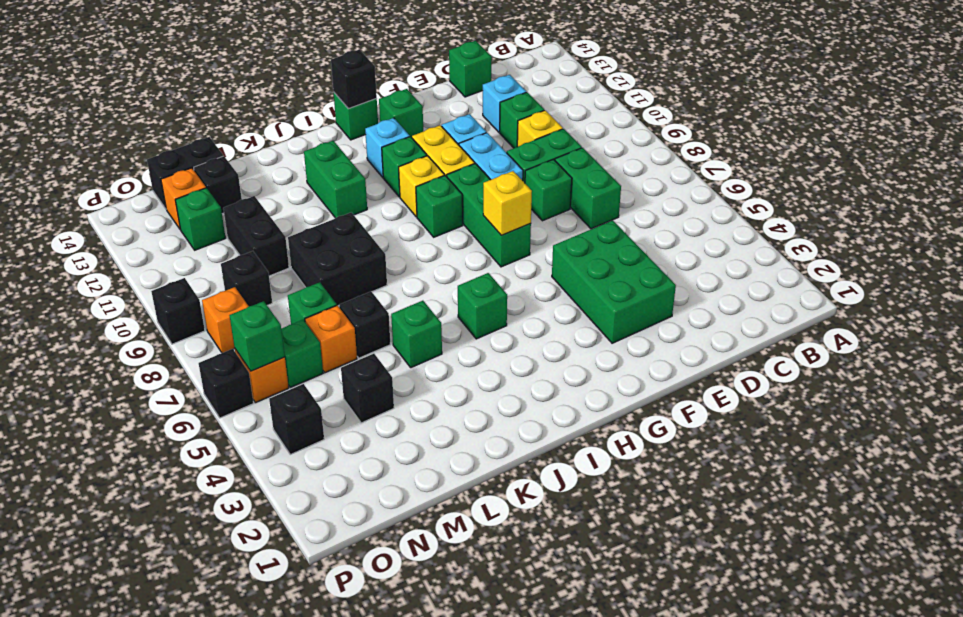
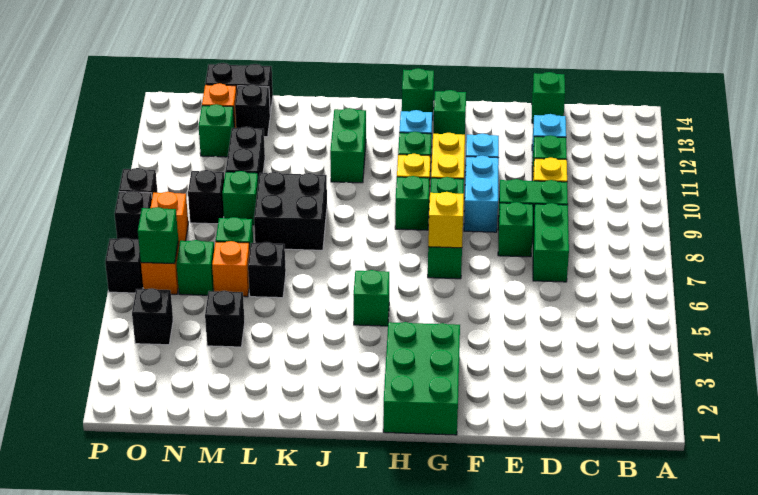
green brick E3:F5 level 1 -> green brick G1:H3 level 1
black brick H14 level 2 -> black brick P8 level 1
green brick K5 level 1 -> green brick M9 level 1

